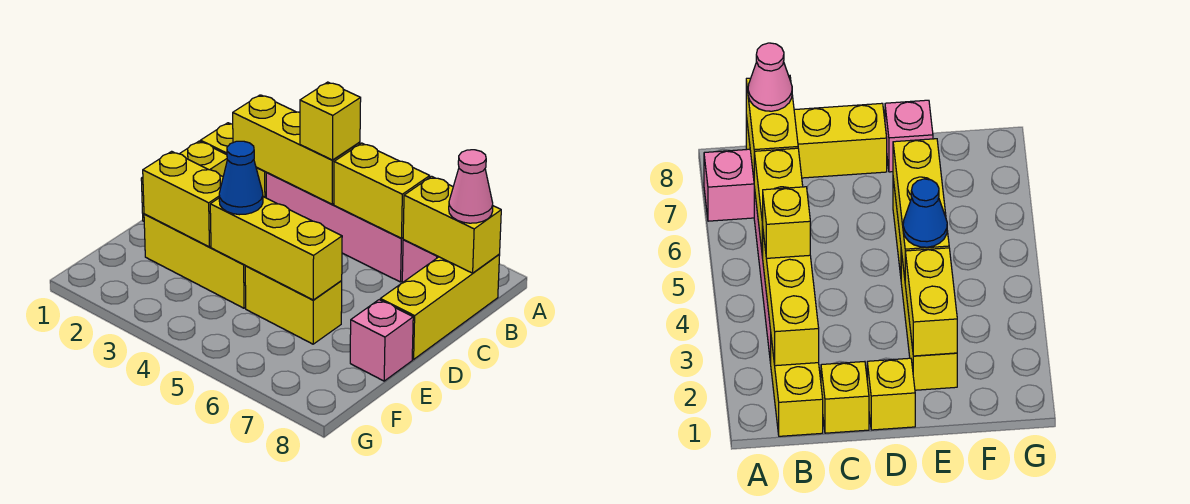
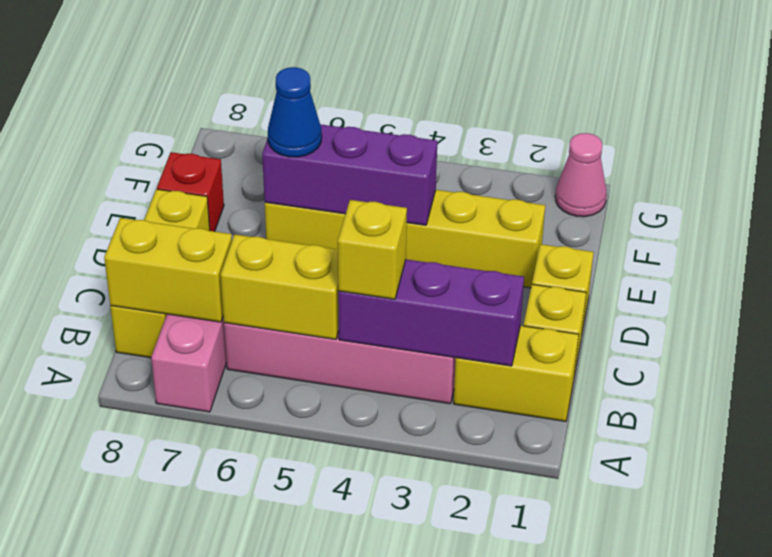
yellow brick B2:B4 level 2 -> purple brick B2:B4 level 2
pink cone B8 level 3 -> pink cone G1 level 1
yellow brick E2:E3 level 2 -> none
yellow brick E4:E6 level 2 -> purple brick E4:E6 level 2
blue cone E4 level 3 -> blue cone E6 level 3
pink brick E8 level 1 -> red brick E8 level 1

